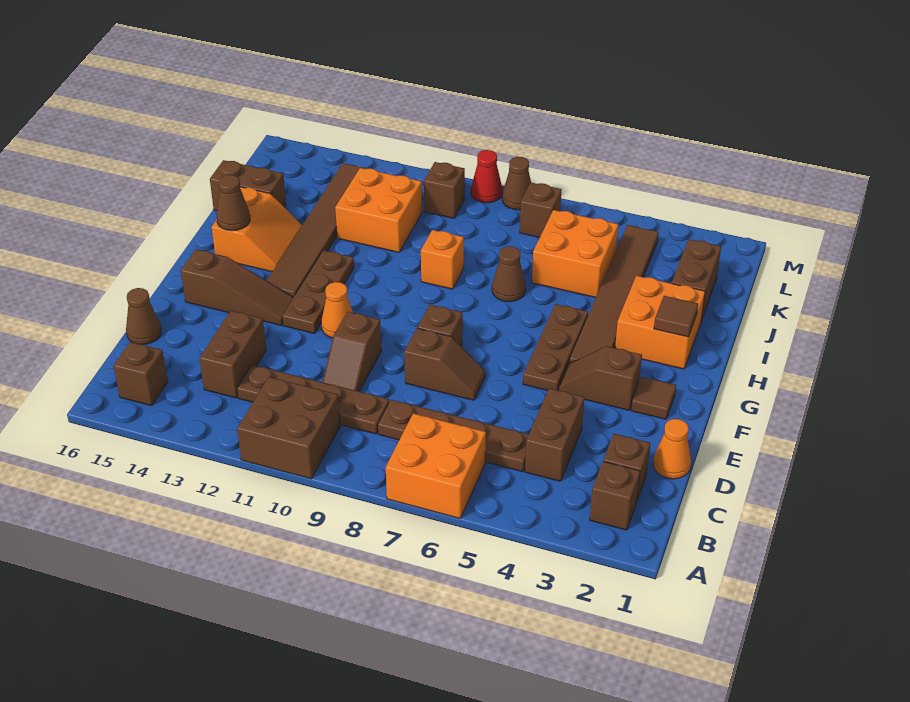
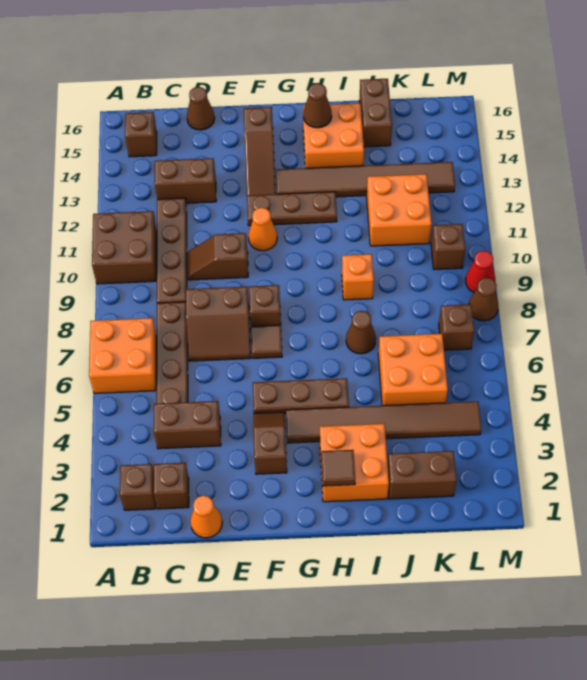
brown slope E7:E8 level 1 top 8 -> brown slope D7:E8 level 1 top 8
brown tile F2 level 1 -> brown tile F7 level 1
orange slope H14:I15 level 1 top 15 -> orange brick H14:I15 level 1

